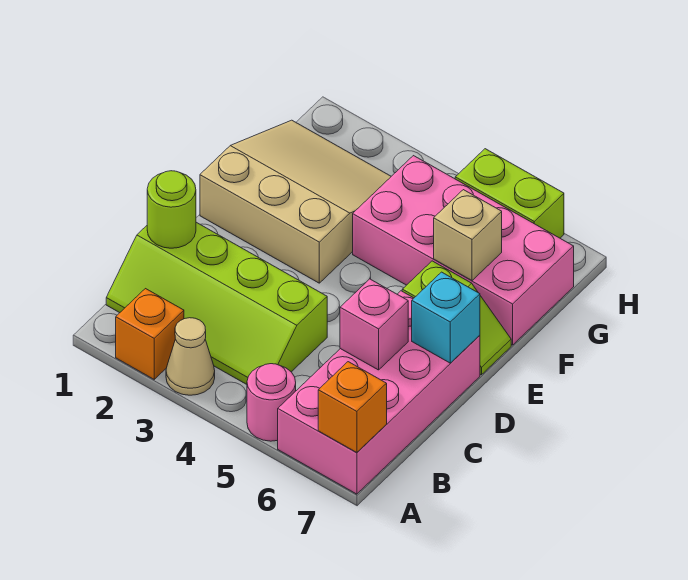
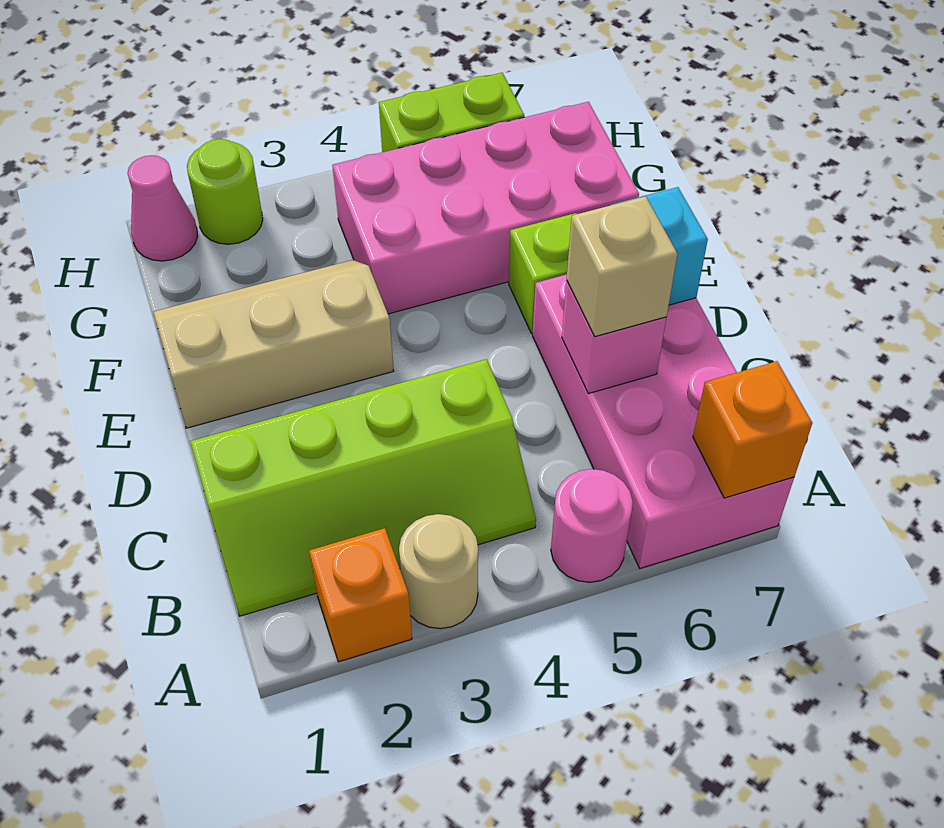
tan cone A3 level 1 -> tan round brick A3 level 1
lime round brick C1 level 2 -> lime round brick H2 level 1
tan slope E1:G3 level 1 top E -> tan slope E1:F3 level 1 top E
tan brick F6 level 2 -> tan brick C6 level 3
none -> pink cone H1 level 1

